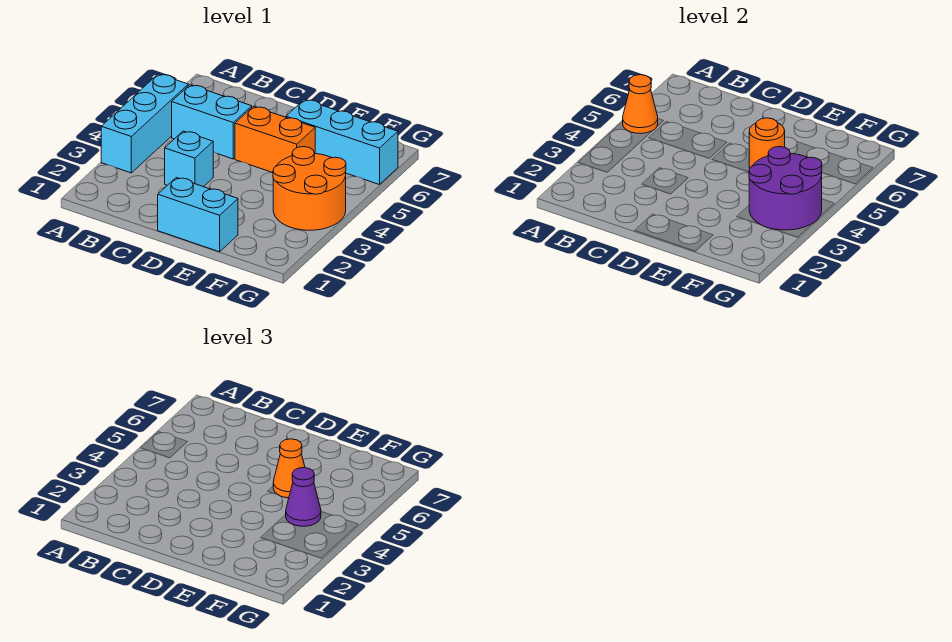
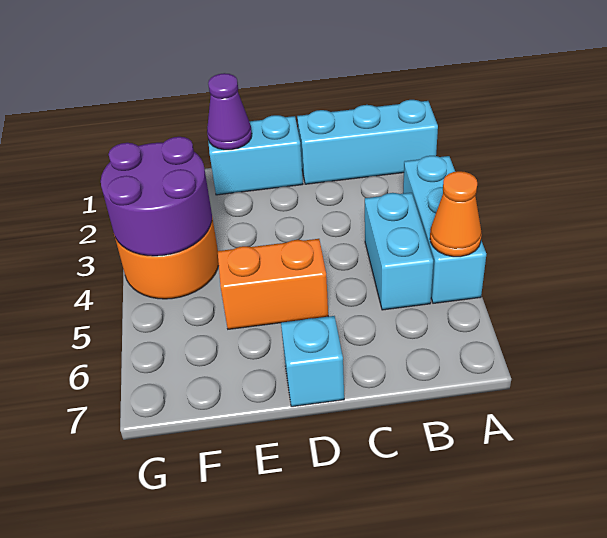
cyan brick B5:C5 level 1 -> cyan brick B4:B5 level 1
cyan brick C3 level 1 -> cyan brick D7 level 1
orange round brick E5 level 2 -> none
orange cone E5 level 3 -> none
cyan brick E6:G6 level 1 -> cyan brick A1:C1 level 1
purple cone F4 level 3 -> purple cone E1 level 2

